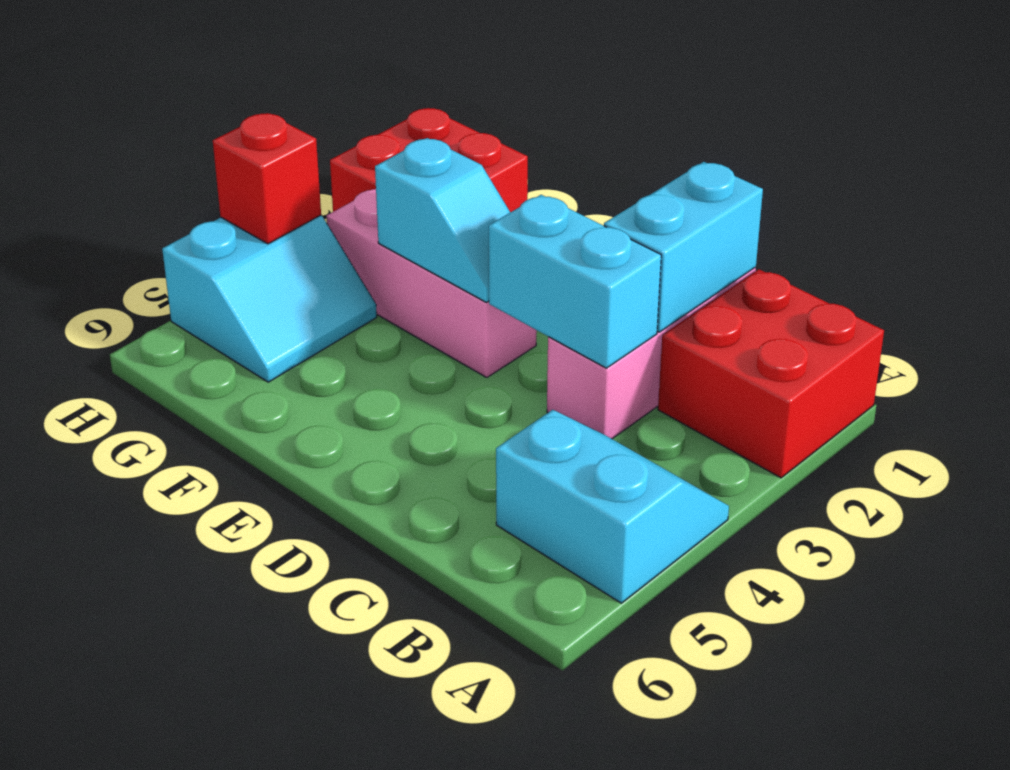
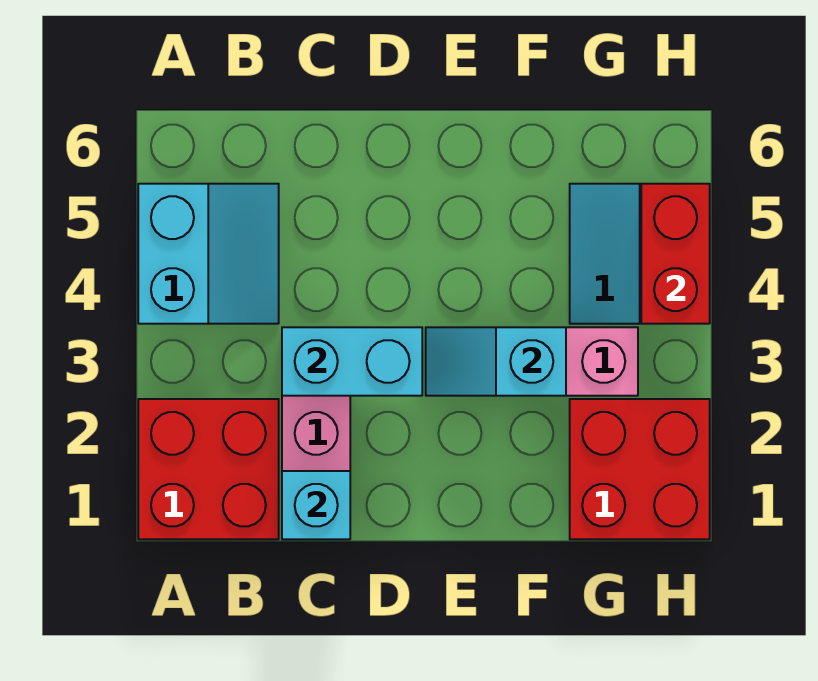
cyan slope A4:B5 level 1 top 5 -> cyan slope A4:B5 level 1 top A
cyan brick C1:C2 level 2 -> cyan brick C1 level 2
red brick H4 level 2 -> red brick H4:H5 level 2

